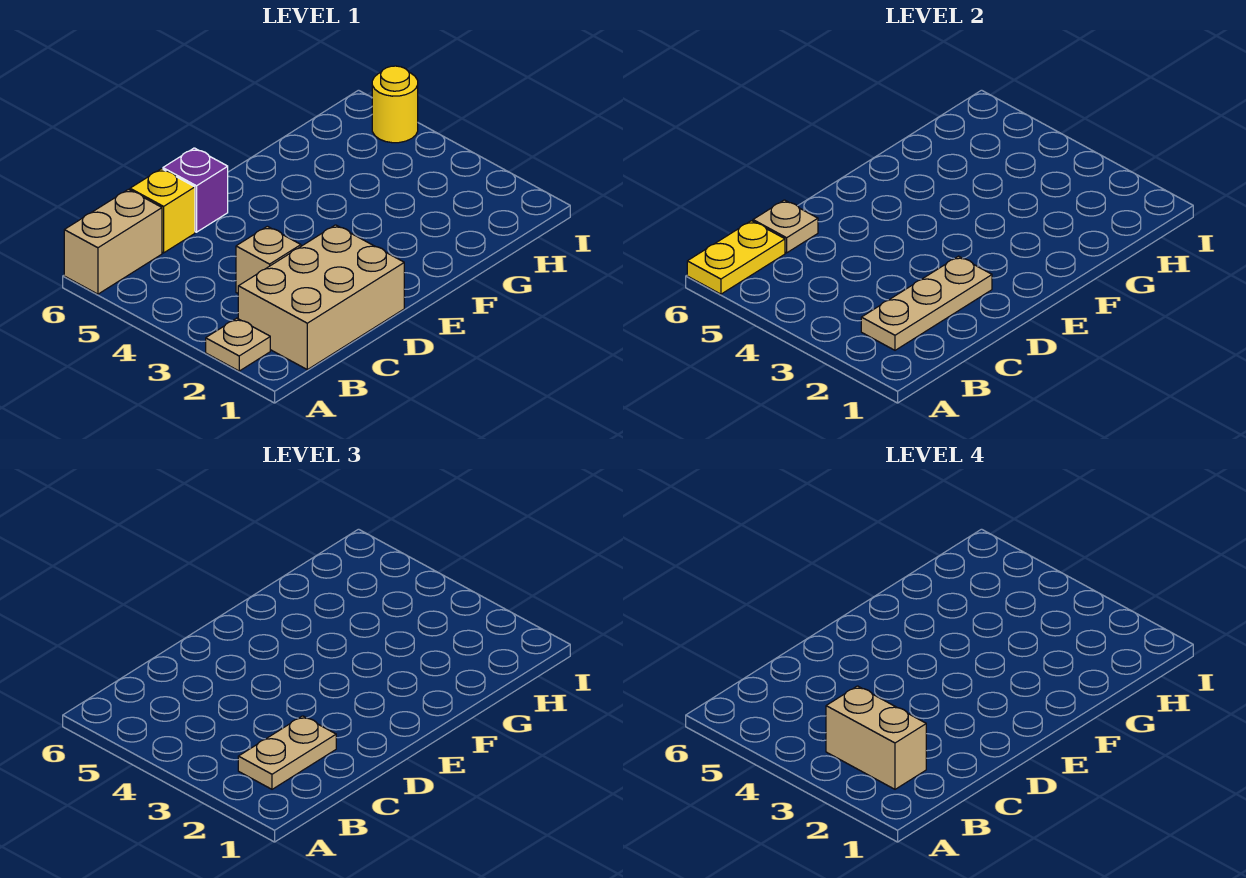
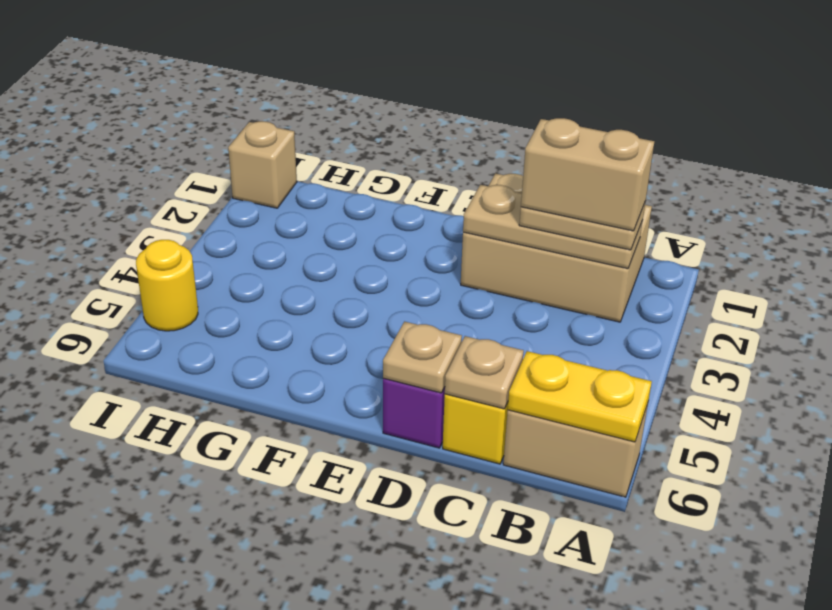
tan plate A2 level 1 -> tan plate D6 level 2
tan brick B2:B3 level 4 -> tan brick B2:C2 level 4
tan brick C3 level 1 -> tan brick I1 level 1

